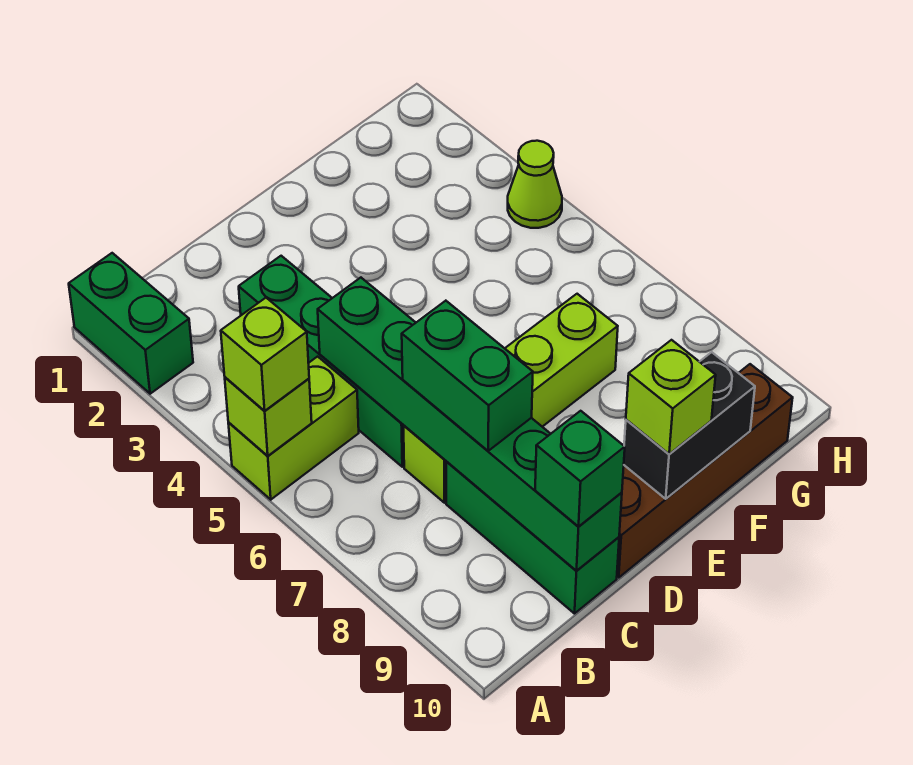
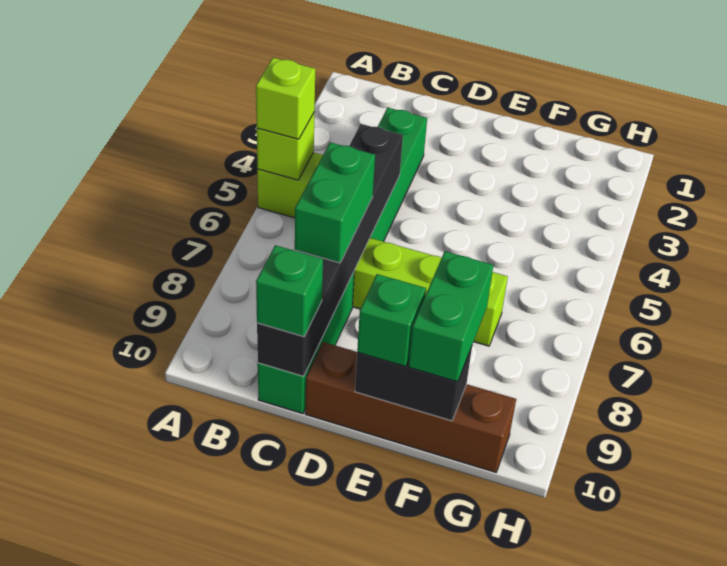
green brick A1:A2 level 1 -> green brick F9:F10 level 3
green brick C5:C10 level 2 -> black brick C5:C10 level 2
lime brick E10 level 3 -> green brick E10 level 3
lime cone H4 level 1 -> none

